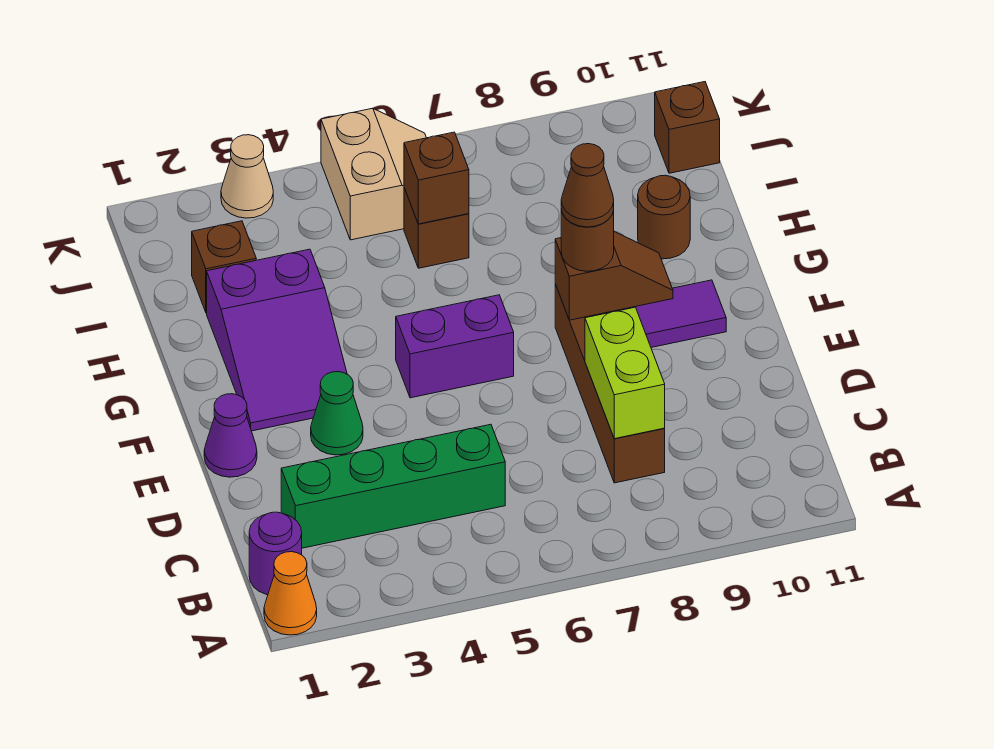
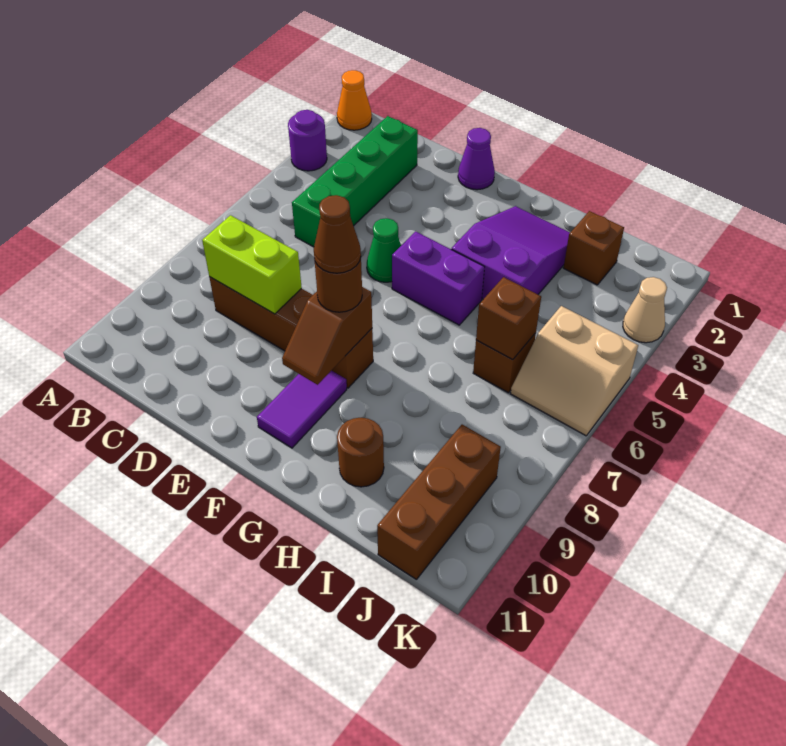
purple round brick B1 level 1 -> purple round brick A3 level 1
green cone E3 level 1 -> green cone E5 level 1
purple slope F2:H3 level 1 top H -> purple slope G2:H4 level 1 top 4
purple brick F5:F6 level 1 -> purple brick F5:G5 level 1
brown brick J11 level 1 -> brown brick J9:J11 level 1

